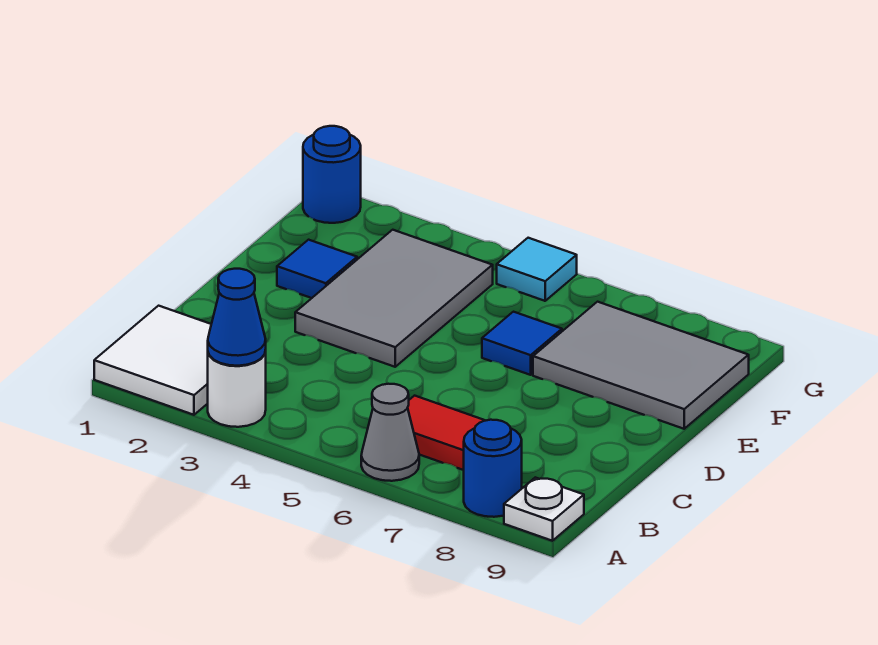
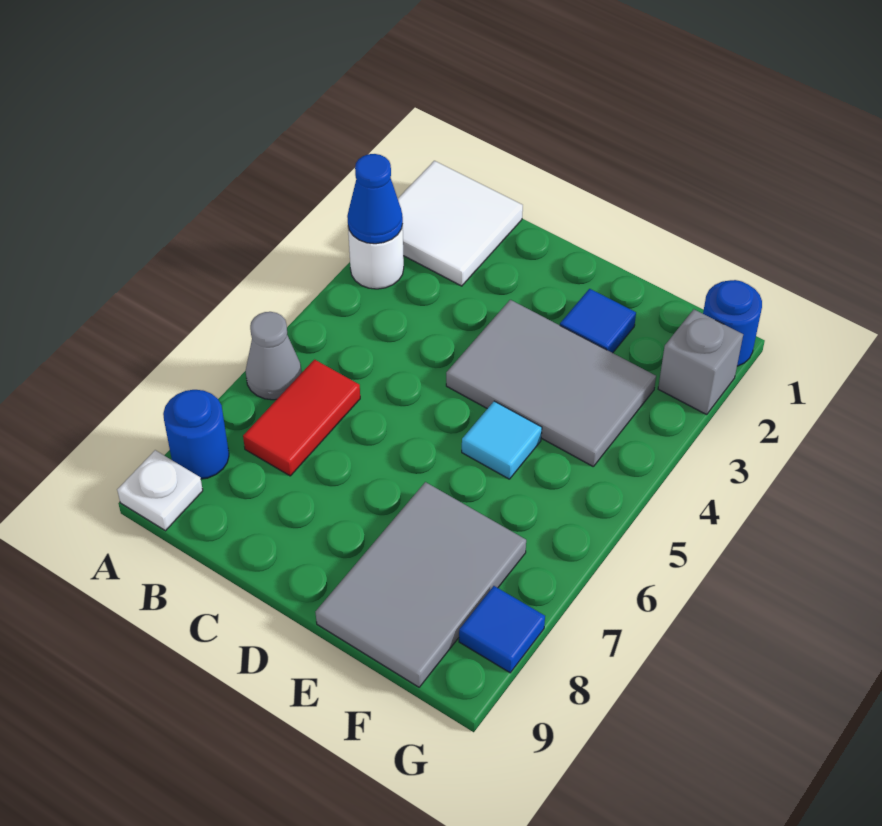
blue tile E6 level 1 -> blue tile G8 level 1
none -> grey brick G2 level 1
cyan tile G5 level 1 -> cyan tile E5 level 1

